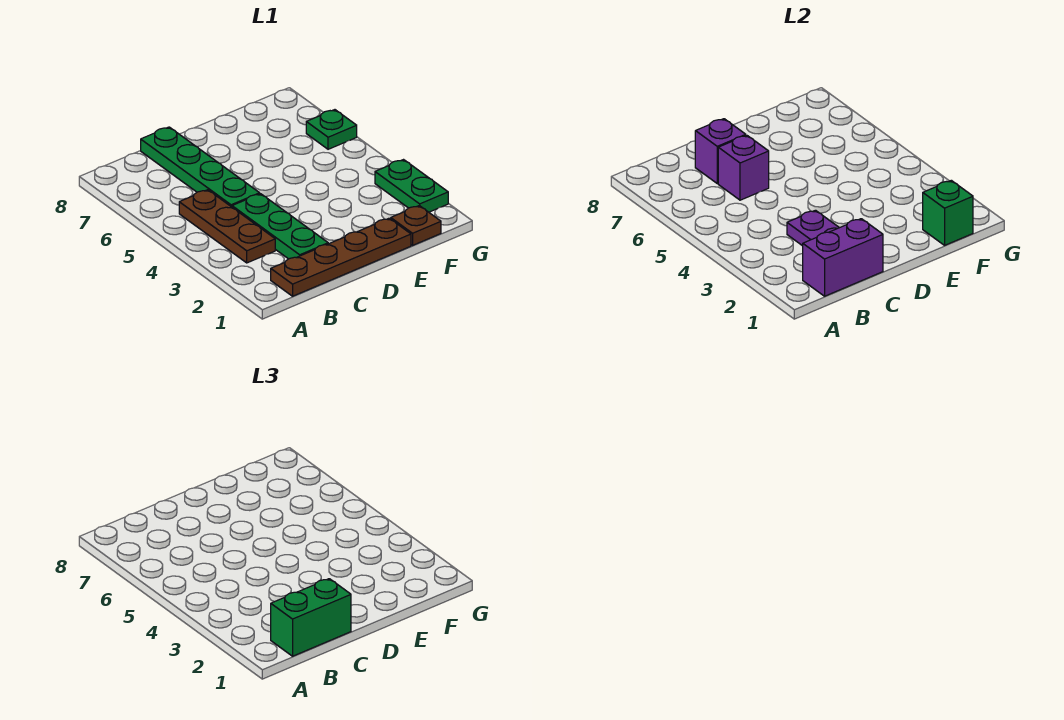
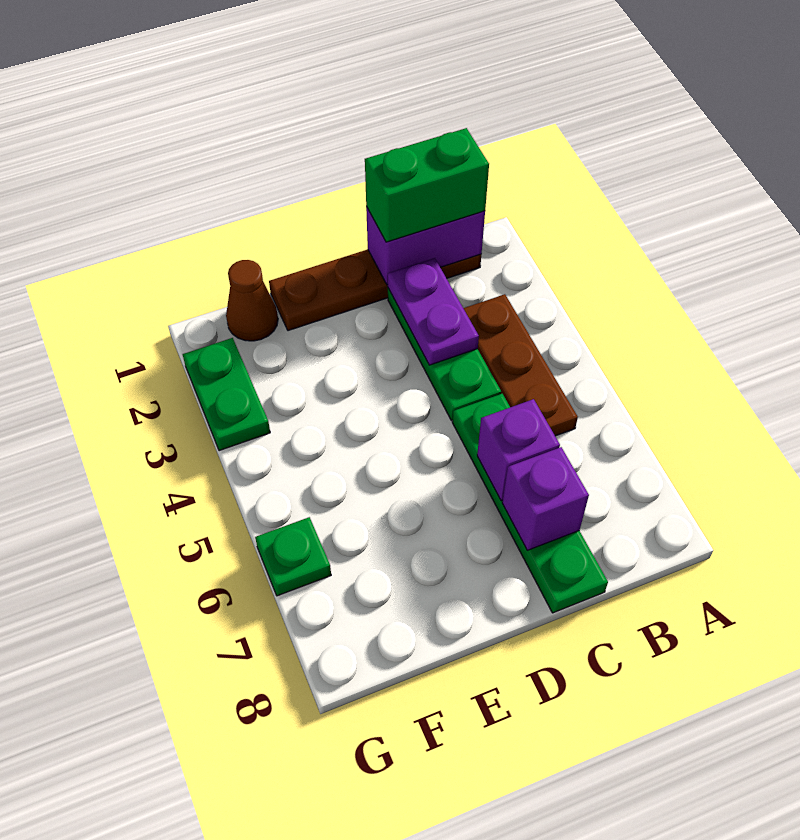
brown plate F1 level 1 -> brown cone F1 level 1
green brick F1 level 2 -> none

